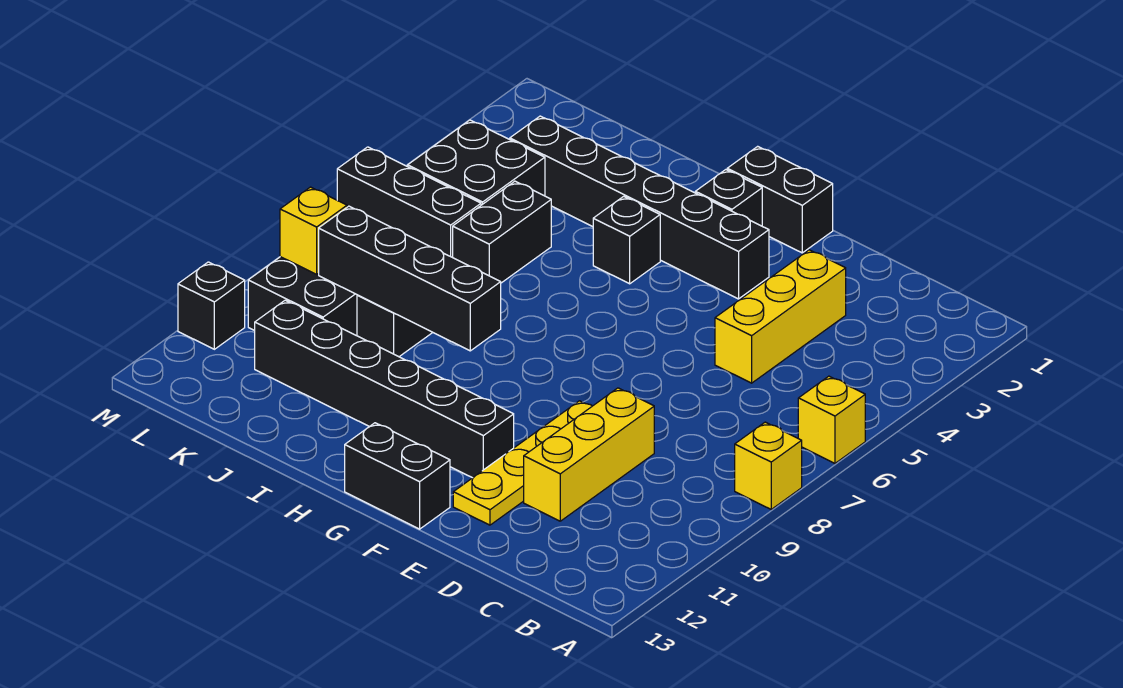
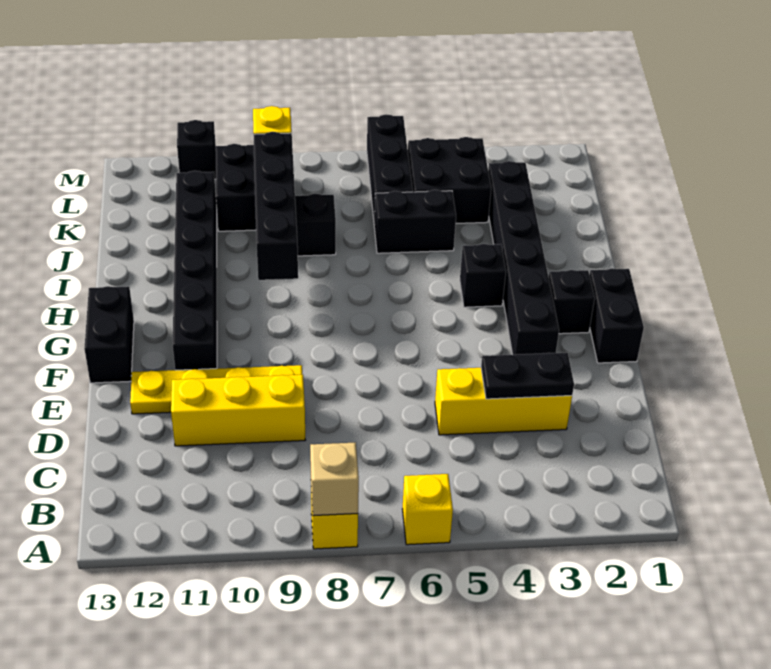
none -> tan brick A8 level 2
none -> black plate D3:D4 level 2

